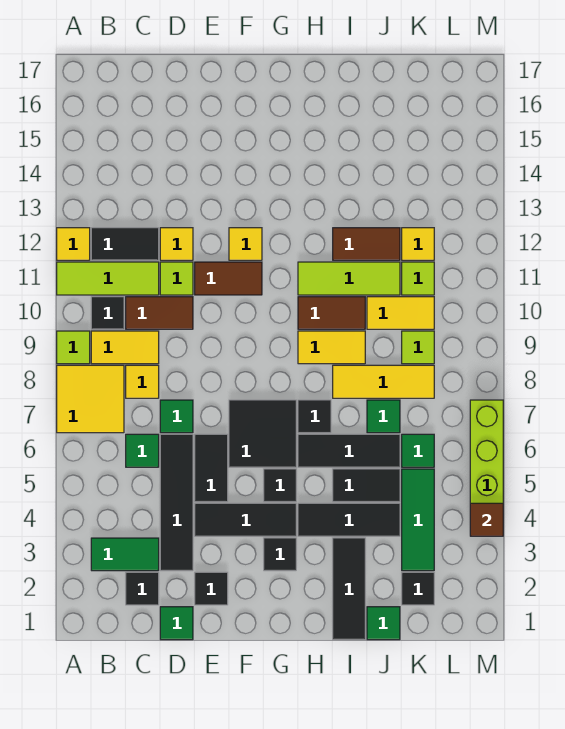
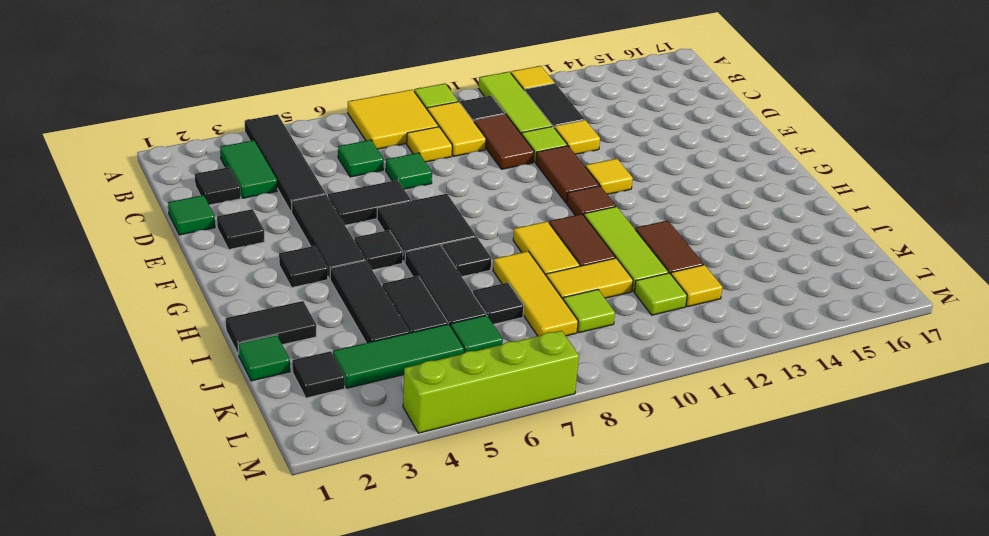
black tile D3:D6 level 1 -> black tile A4:D4 level 1
black tile I1:I3 level 1 -> black tile I1:I2 level 1
green tile J7 level 1 -> black tile J7 level 1
yellow tile J10:K10 level 1 -> yellow tile J9:J10 level 1
brown tile M4 level 2 -> brown tile G11 level 1

